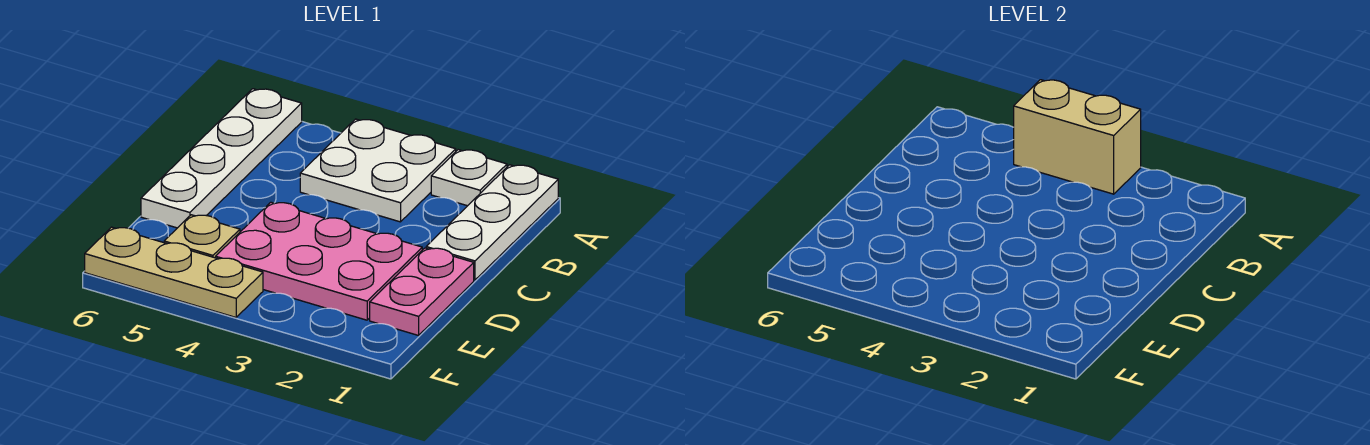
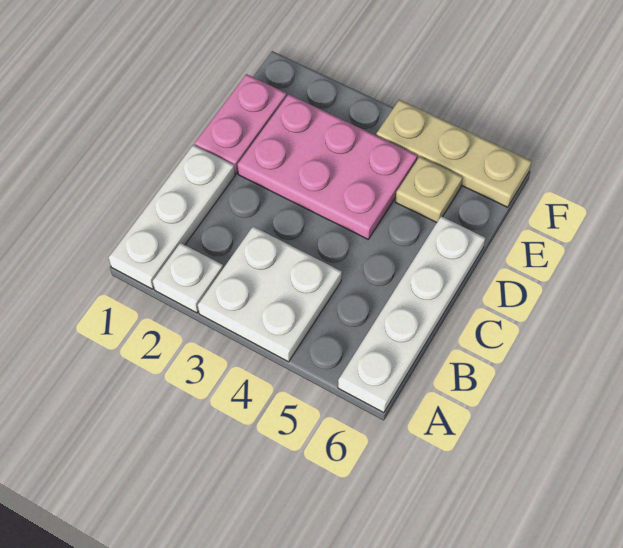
tan brick A3:A4 level 2 -> none

